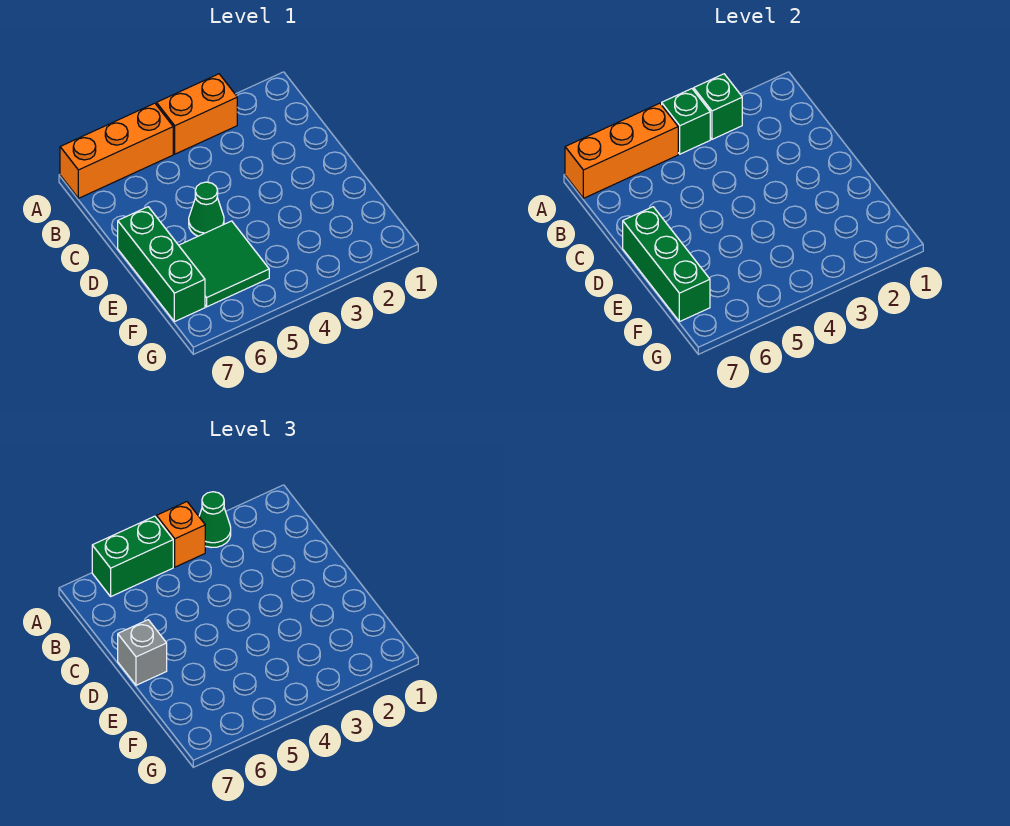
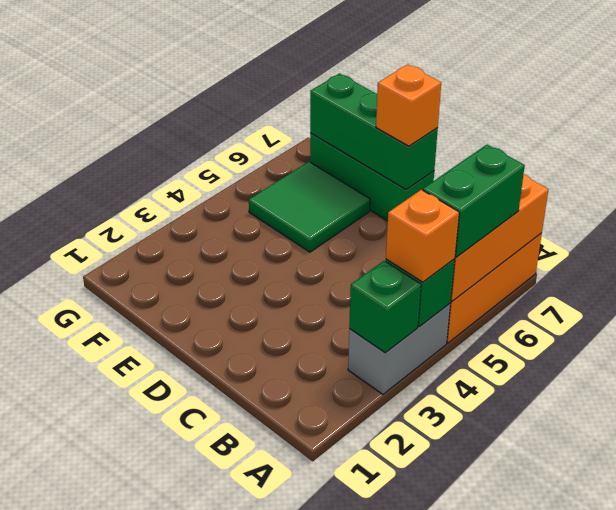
orange brick A3:A4 level 1 -> grey brick A3:A4 level 1
green cone A3 level 3 -> none
green cone D5 level 1 -> none
grey brick D7 level 3 -> orange brick D7 level 3

